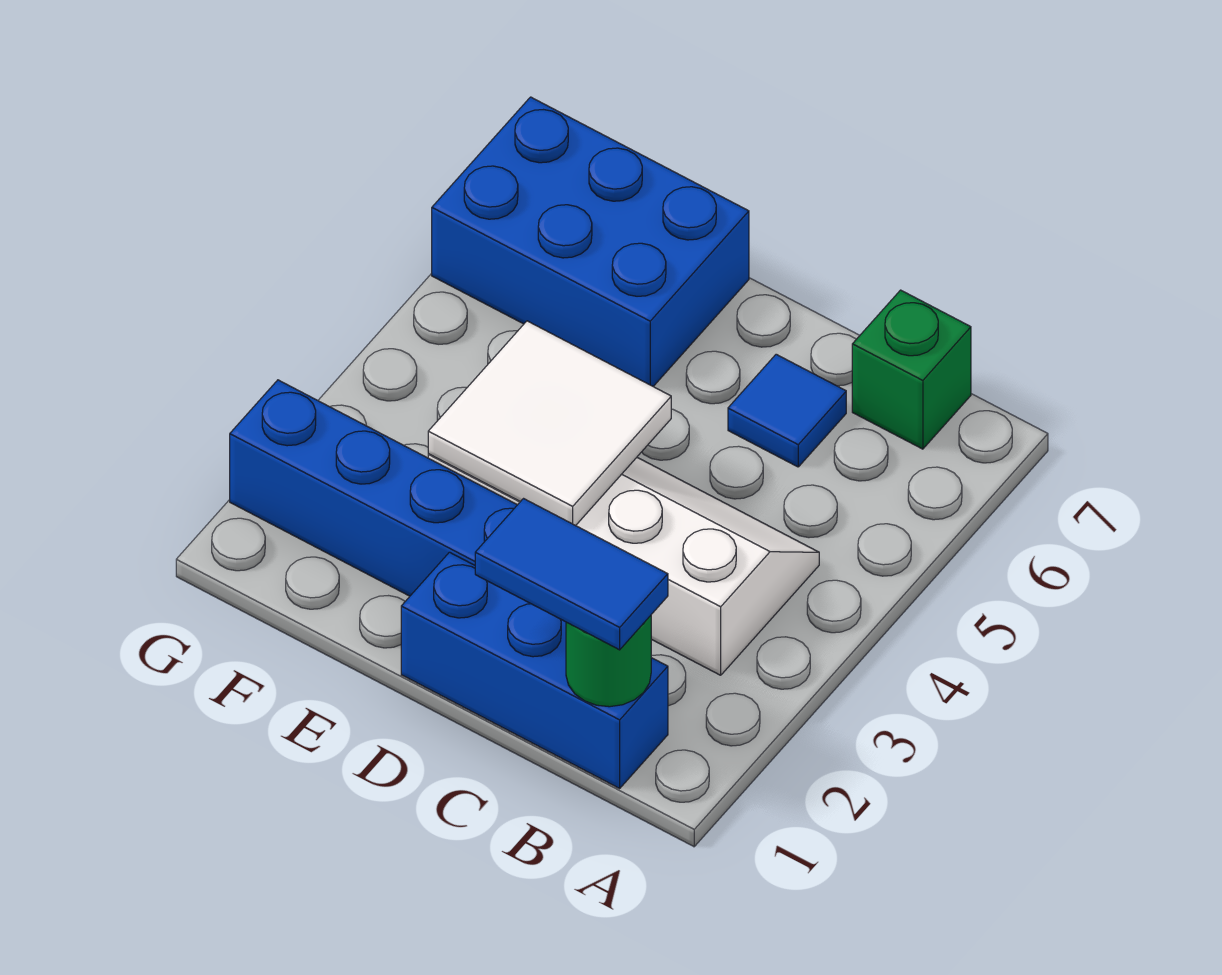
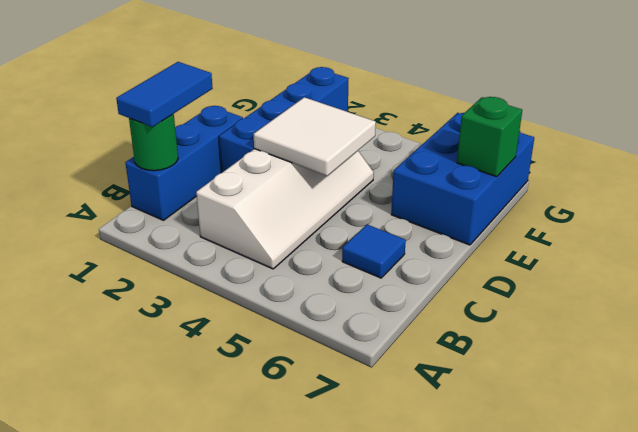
green brick B7 level 1 -> green brick F7 level 2

